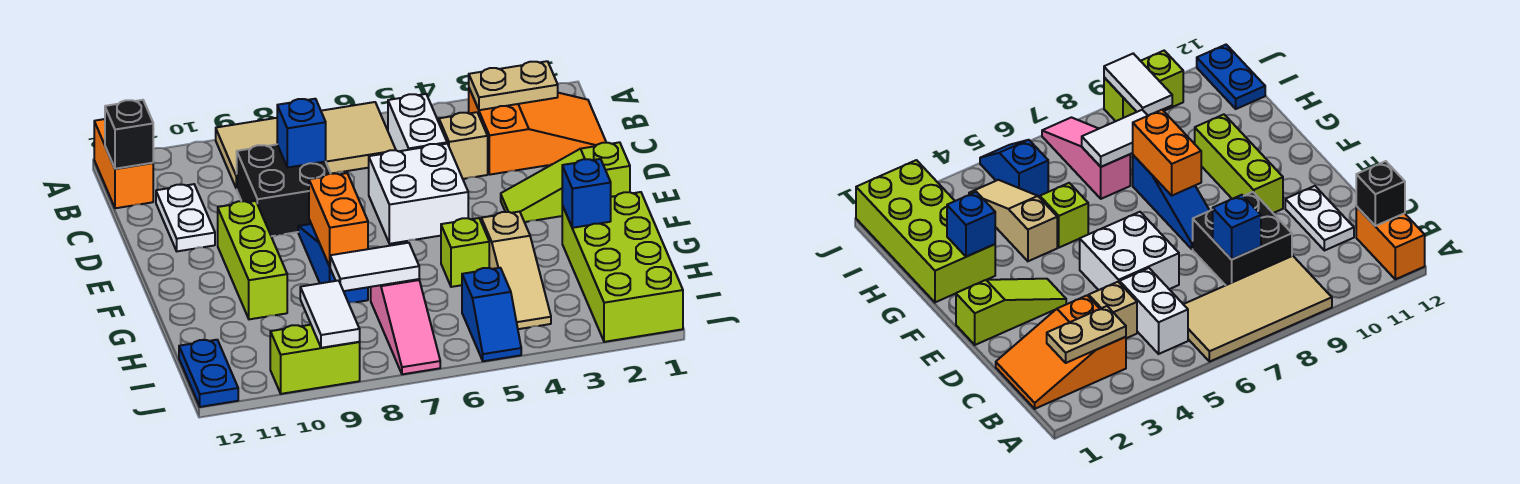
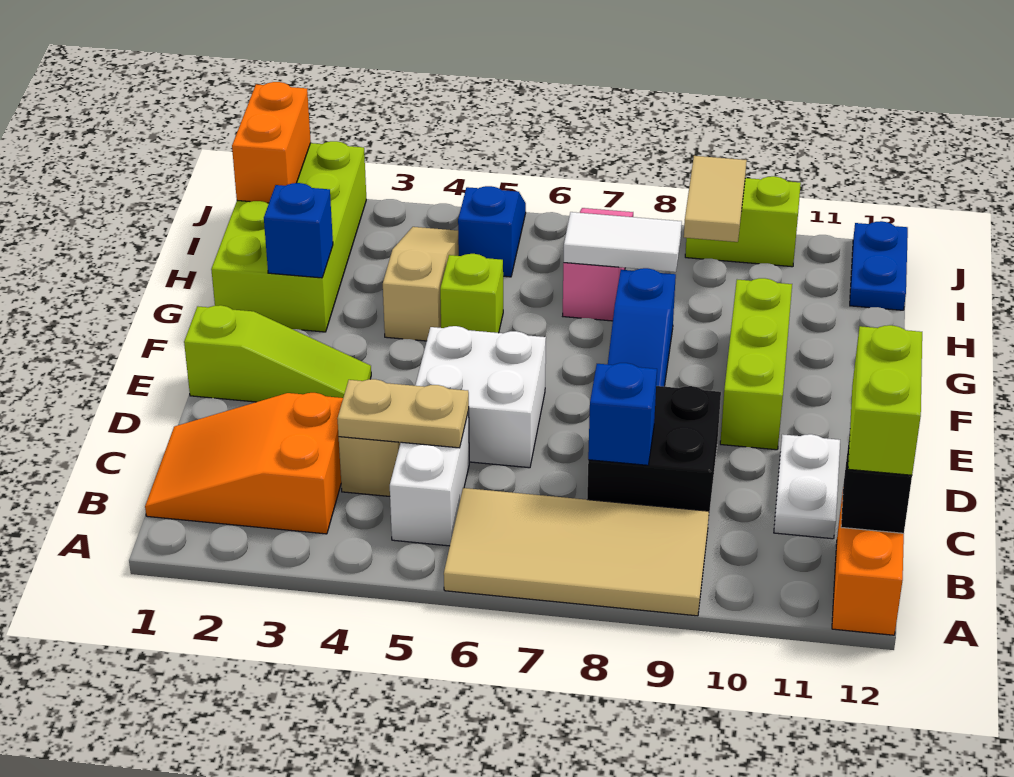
tan plate B2:B3 level 2 -> tan plate C4:C5 level 2
none -> lime brick B12:C12 level 3
orange brick F8:G8 level 2 -> orange brick I1:J1 level 2
white tile I9:J9 level 2 -> tan tile I9:J9 level 2

